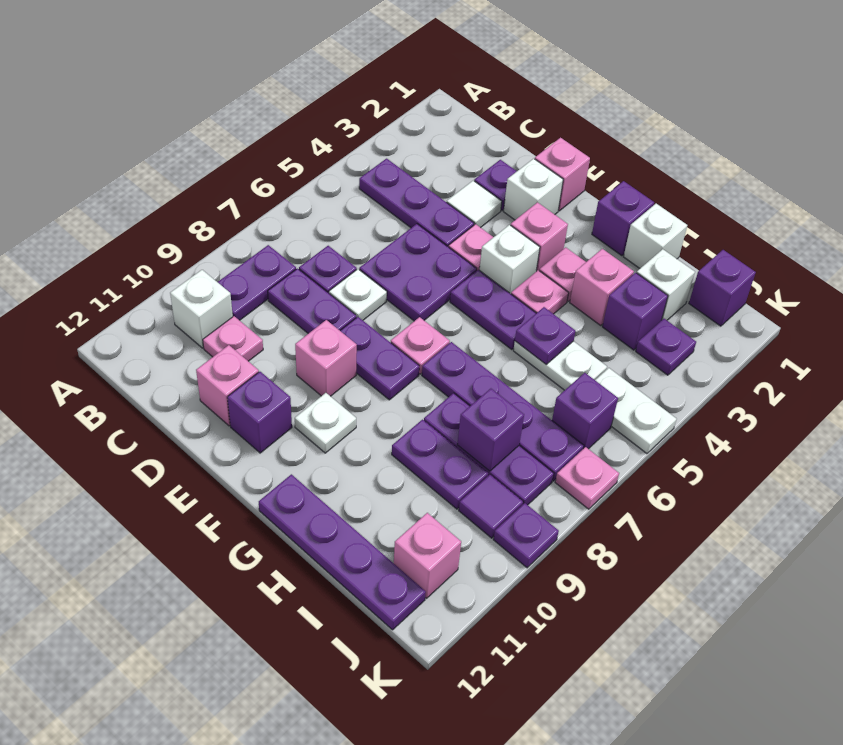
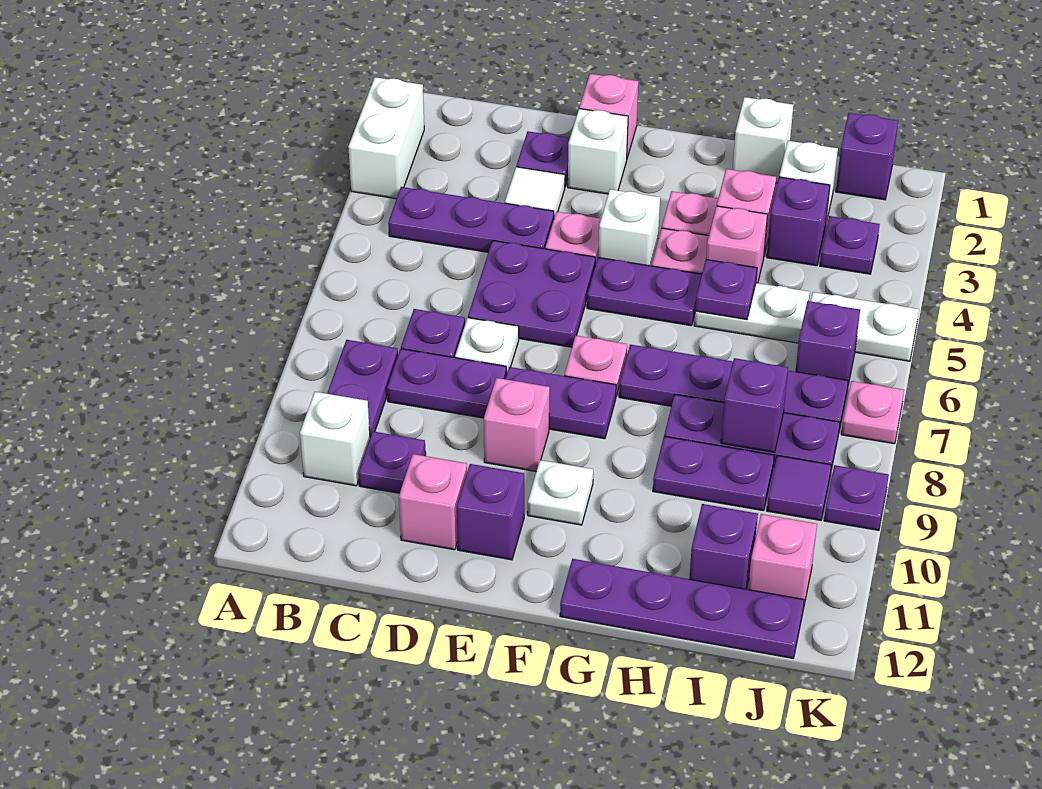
none -> white brick A2:A3 level 1
pink plate C10 level 1 -> purple plate C10 level 1
pink brick F3 level 1 -> pink brick H4 level 1
purple brick G1 level 1 -> purple brick I11 level 1

